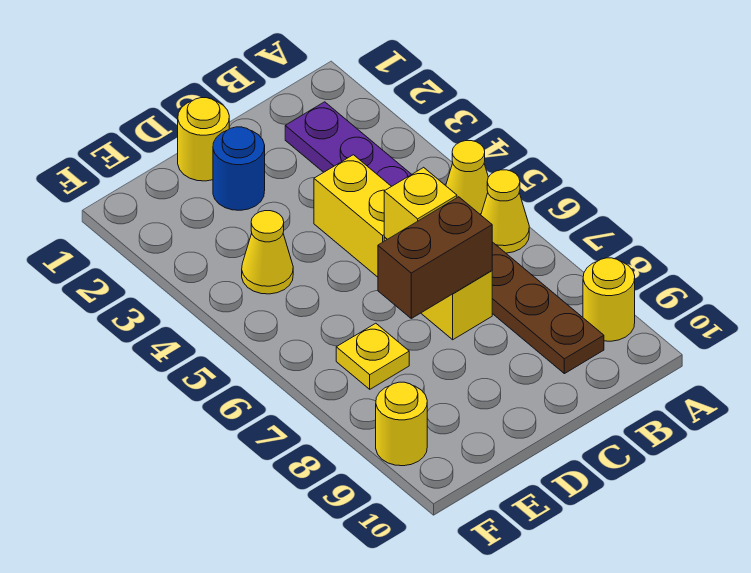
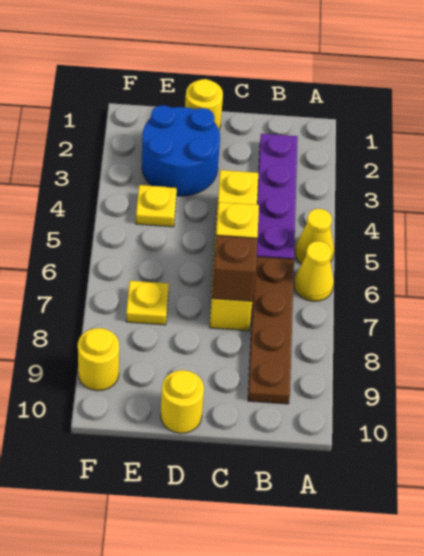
yellow round brick A9 level 1 -> yellow round brick D10 level 1
brown brick C7:D7 level 2 -> brown brick C7 level 2
blue round brick D2 level 1 -> blue round brick D2:E3 level 1
yellow cone E4 level 1 -> yellow plate E4 level 1

